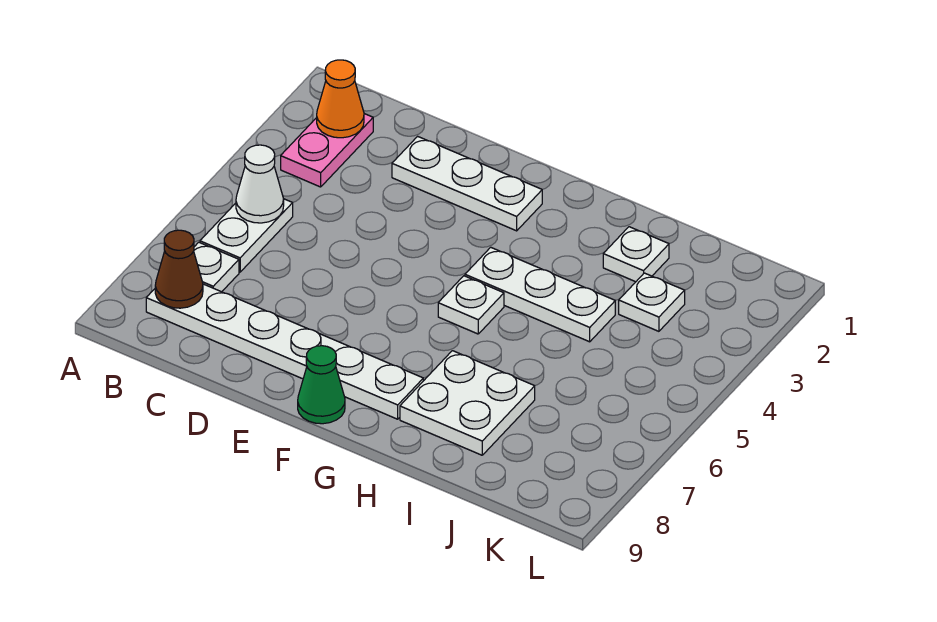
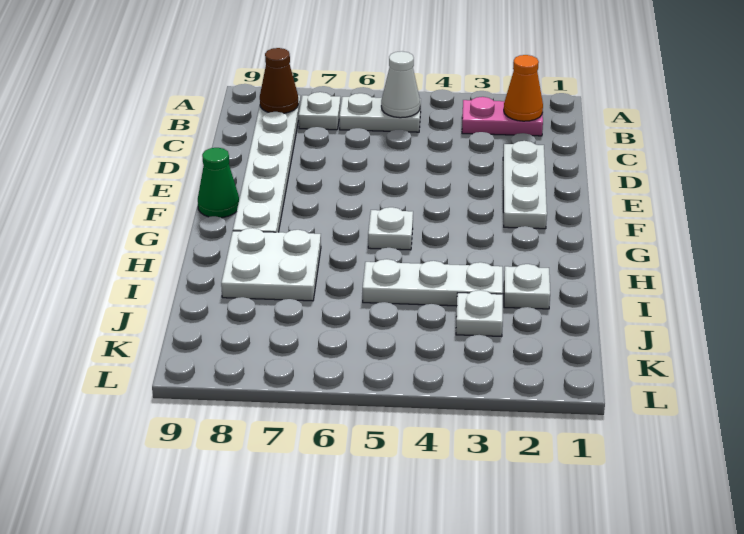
white plate G4:I4 level 1 -> white plate I3:I5 level 1

